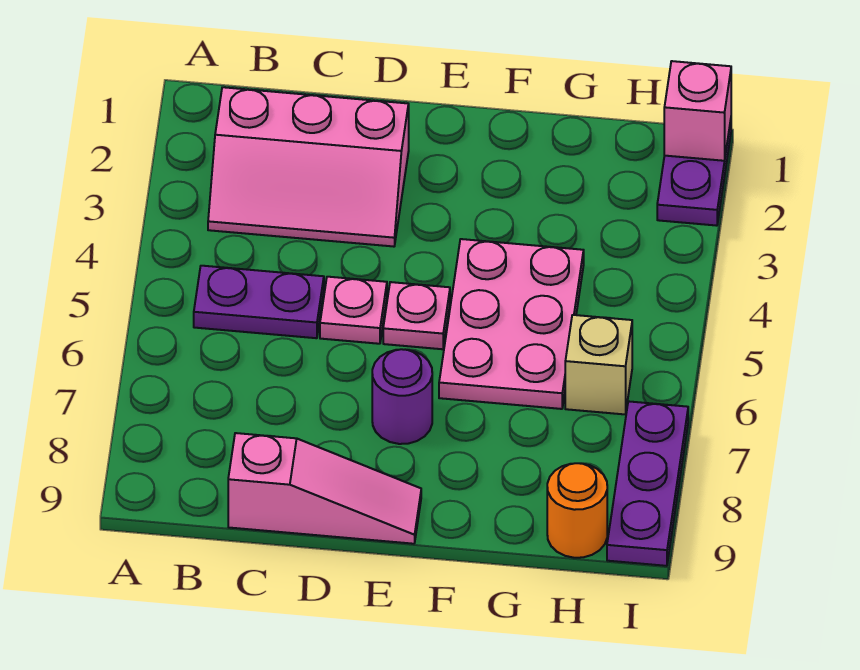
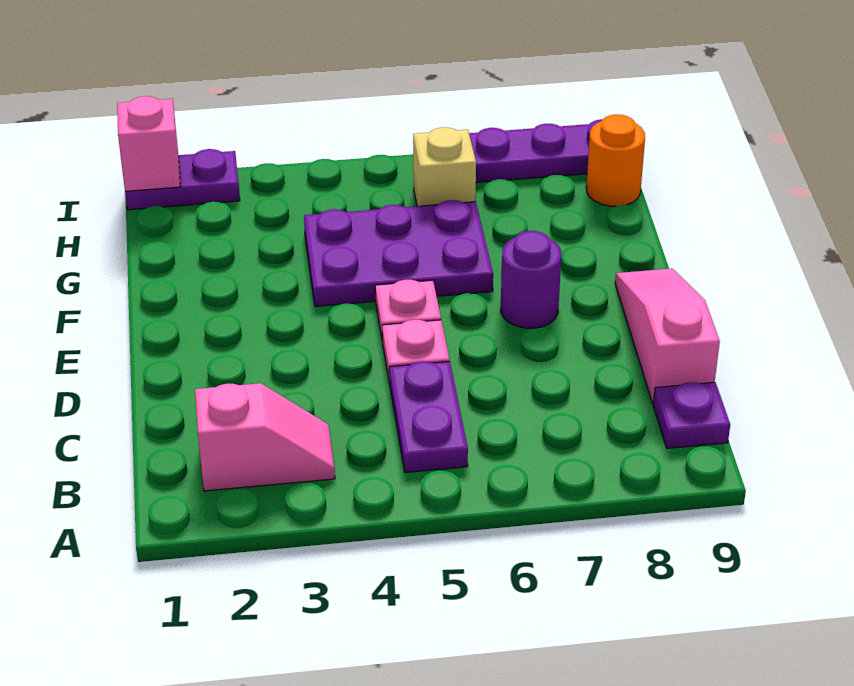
pink slope B2:D3 level 1 top 2 -> pink slope B2:B3 level 1 top 2
none -> purple plate B9 level 1
pink plate F4:G6 level 1 -> purple plate F4:G6 level 1

